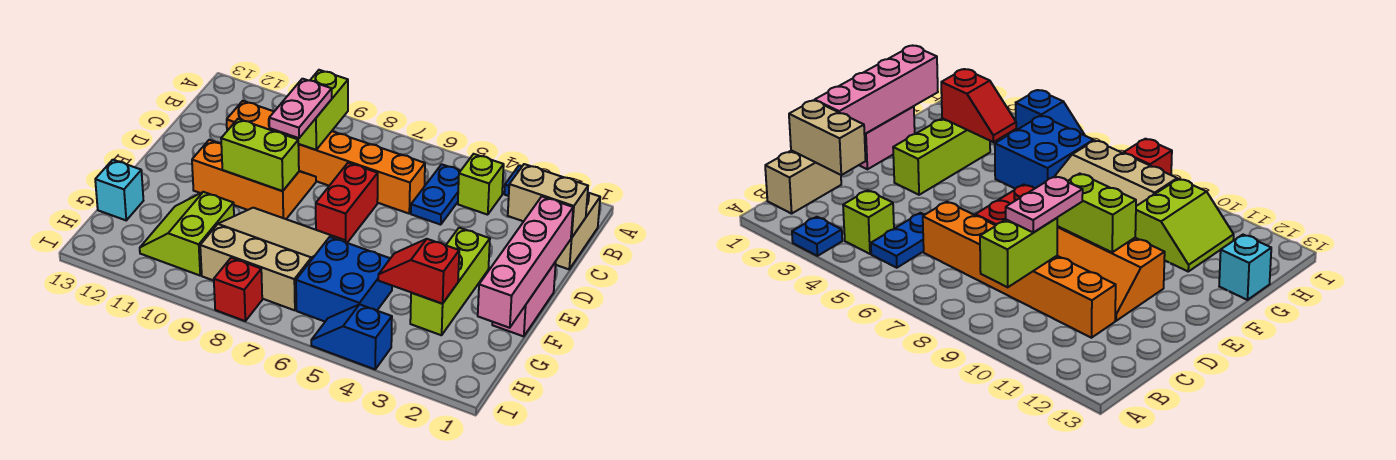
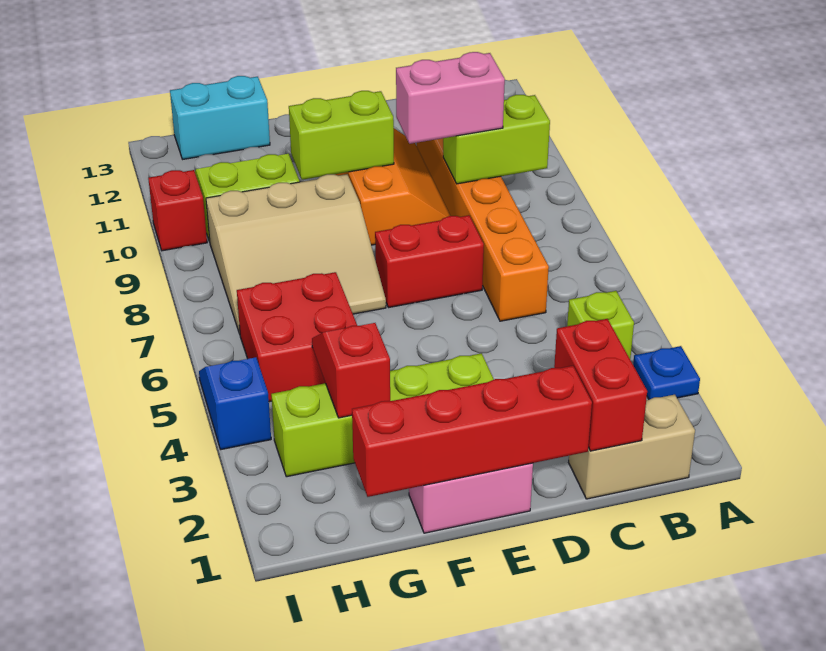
blue plate B5:C5 level 1 -> none
tan brick C1:C2 level 2 -> red brick C1:C2 level 2
pink plate C9:D9 level 3 -> pink brick C9:D9 level 3
pink brick D1:G1 level 2 -> red brick D1:G1 level 2
lime brick E3:G3 level 1 -> lime brick E3:H3 level 1
lime brick E9:E10 level 2 -> lime brick E10:F10 level 2
tan slope F7:H9 level 1 top H -> tan slope F7:H9 level 1 top 9
blue brick G5:H6 level 1 -> red brick G5:H6 level 1
cyan brick G13 level 1 -> cyan brick G13:H13 level 1
red brick I8 level 1 -> red brick I10 level 1

